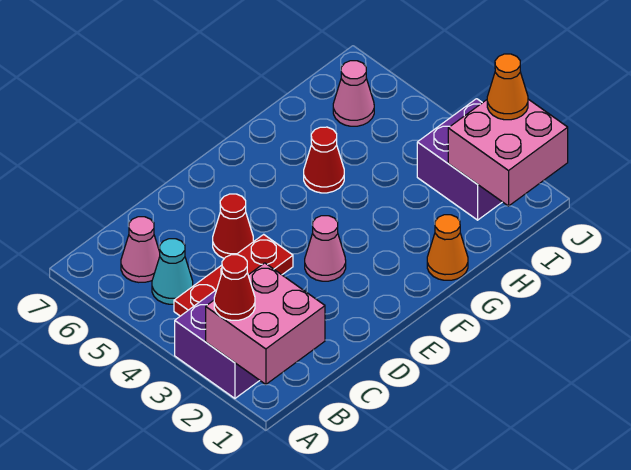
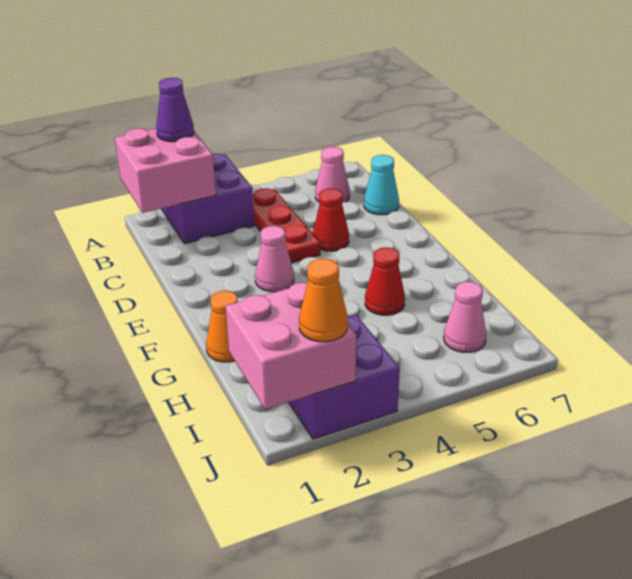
red cone A2 level 3 -> purple cone A2 level 3
cyan cone B5 level 1 -> cyan cone C7 level 1

